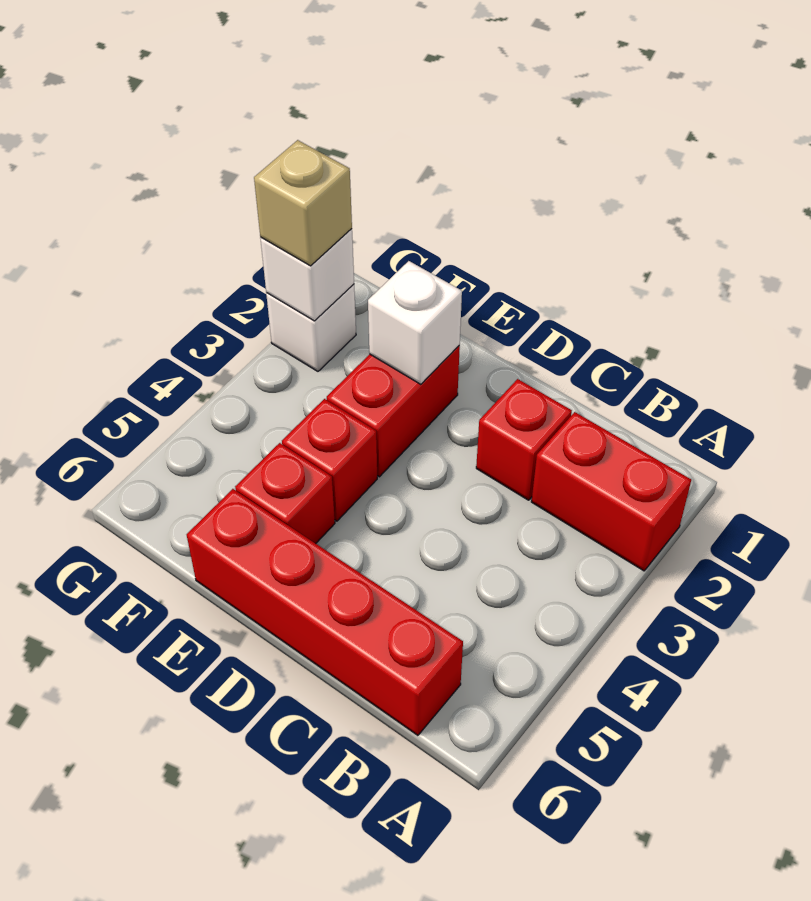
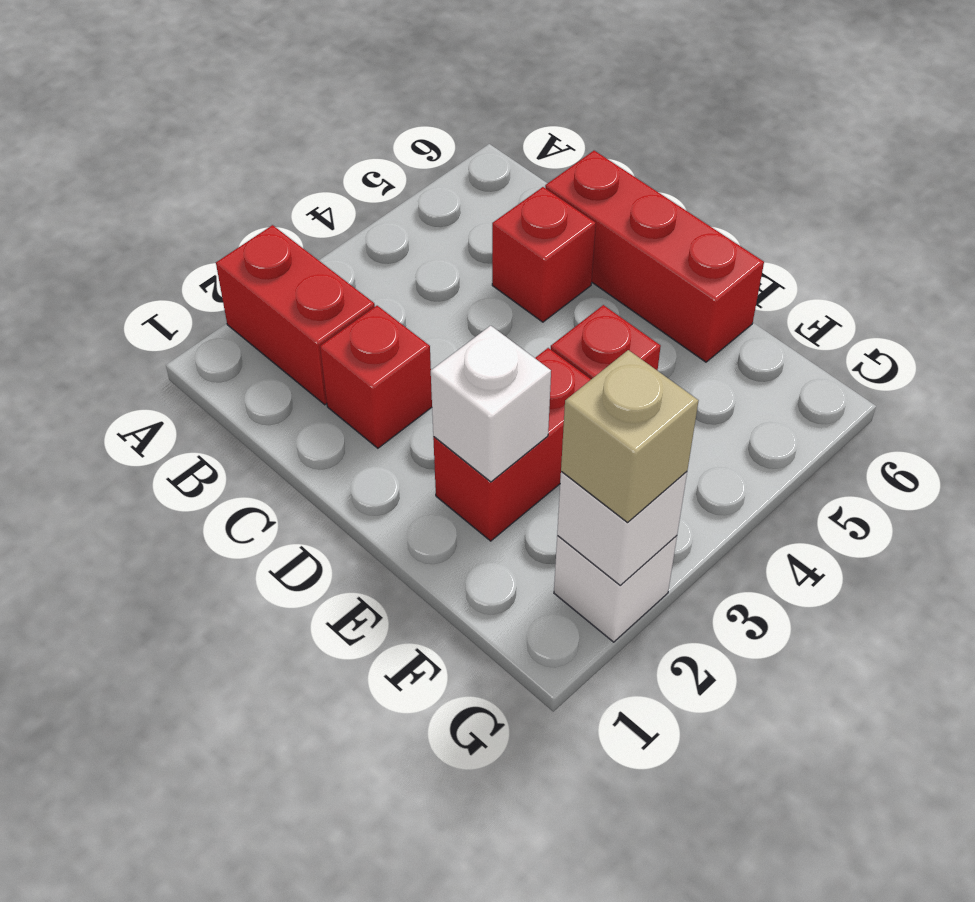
red brick B6:E6 level 1 -> red brick C6:E6 level 1
red brick E5 level 1 -> red brick C5 level 1

